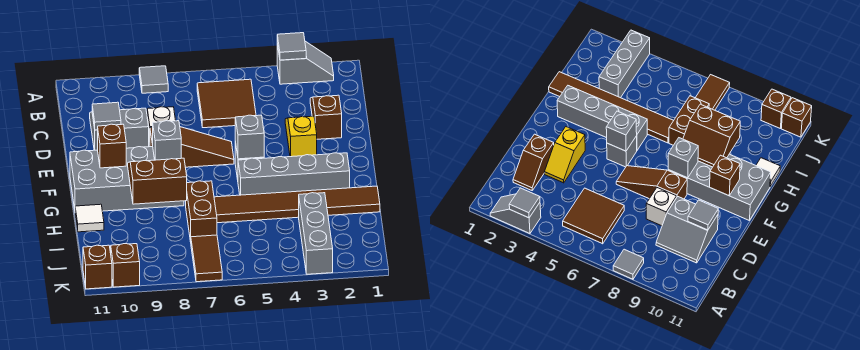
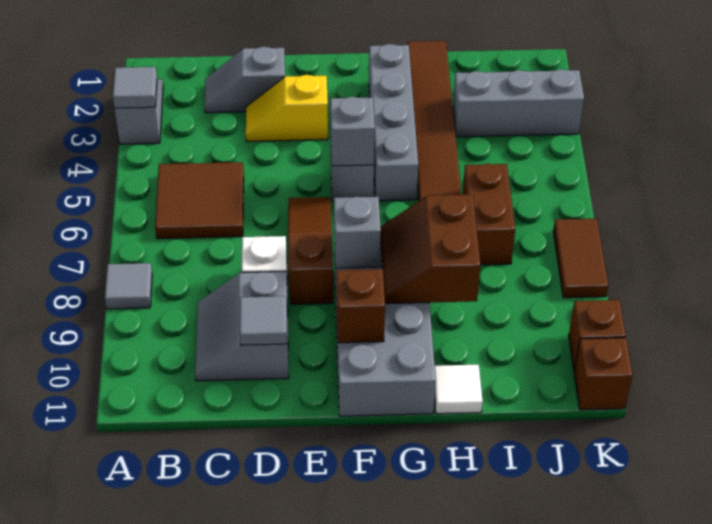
brown slope C2:D2 level 1 top D -> grey slope C2:D2 level 1 top D
brown brick H7:I7 level 1 -> brown brick I6:I7 level 1
brown tile J7:K7 level 1 -> brown tile K7:K8 level 1

